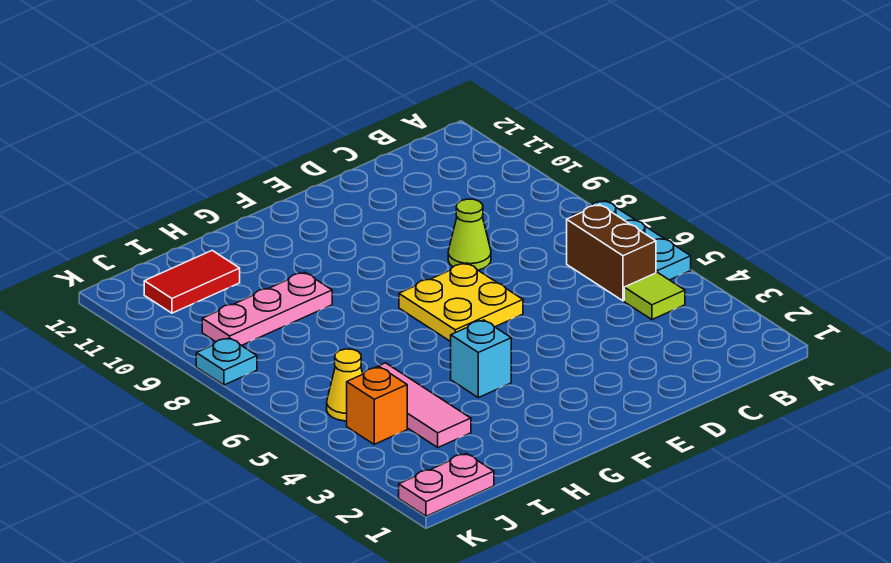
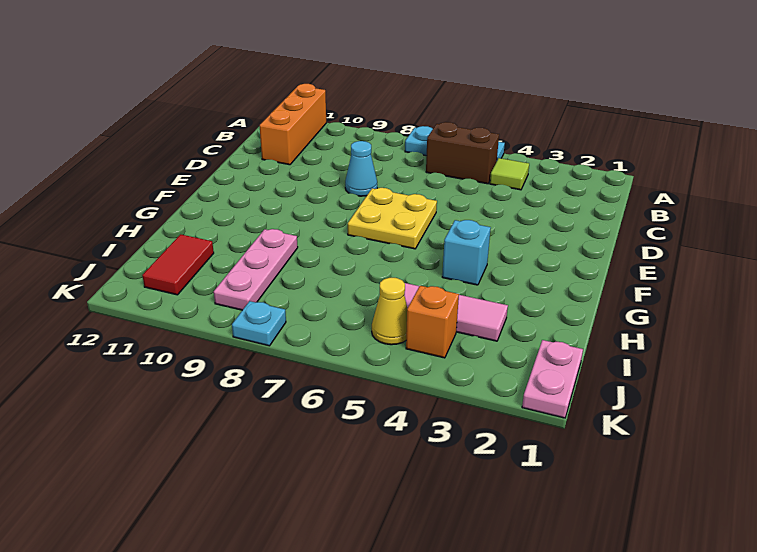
none -> orange brick A11:C11 level 1
lime cone D8 level 1 -> cyan cone D8 level 1

